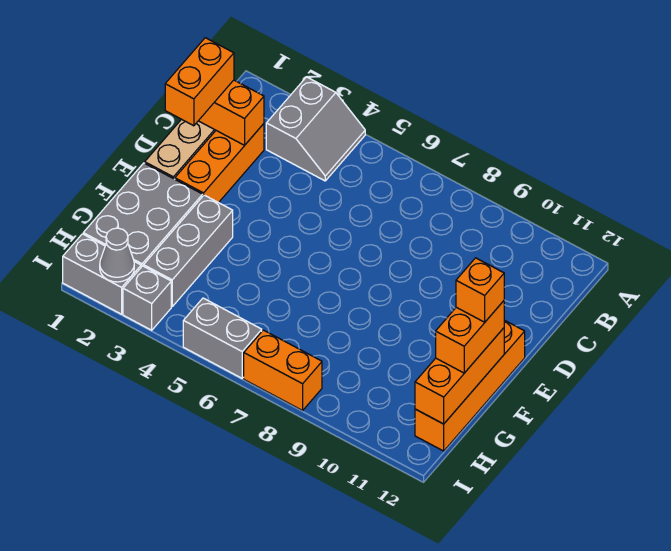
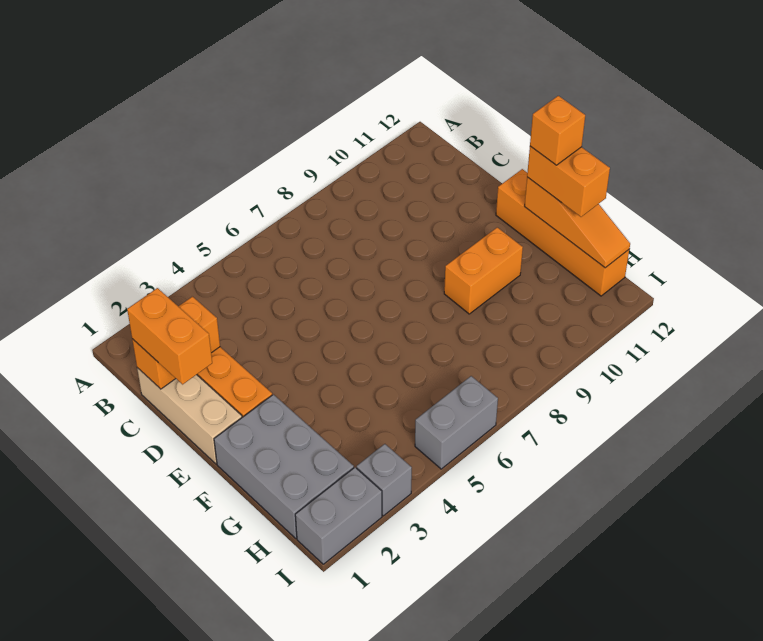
grey slope A3:B4 level 1 top 3 -> none
grey brick F3:H3 level 1 -> none
orange brick F12:H12 level 2 -> orange slope F12:H12 level 2 top F
grey cone I2 level 2 -> none
orange brick I7:I8 level 1 -> orange brick F9:F10 level 1

